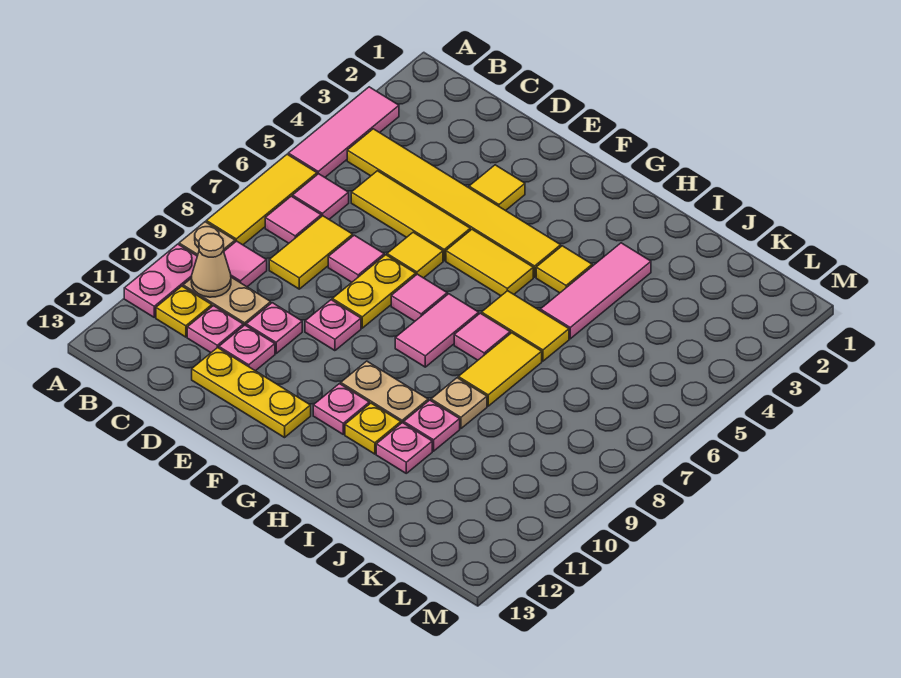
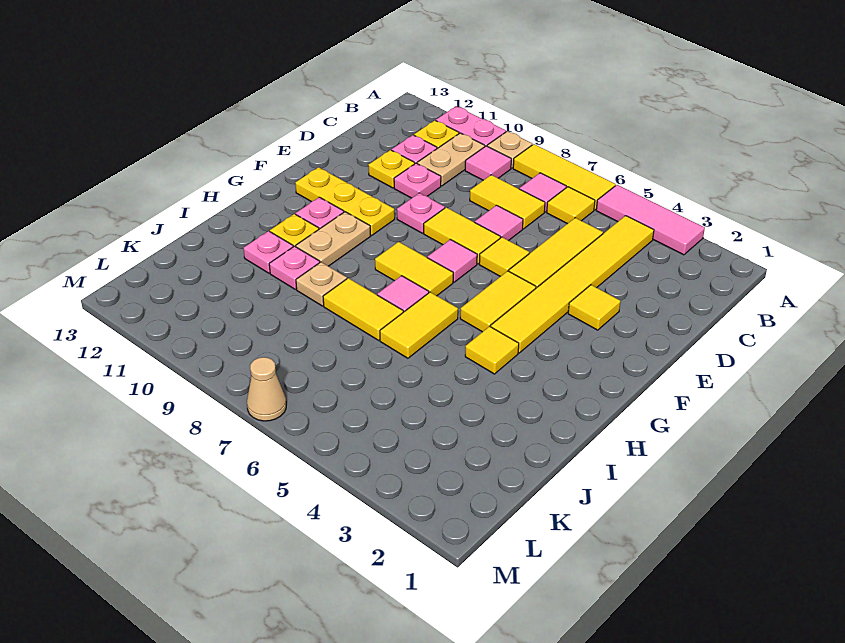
pink tile B6 level 1 -> yellow tile B6 level 1
tan cone B10 level 2 -> tan cone M7 level 1
pink plate D11 level 1 -> yellow plate D11 level 1
yellow plate D12:F12 level 1 -> yellow plate F10:F12 level 1
yellow plate E7:E8 level 1 -> yellow tile E7:E8 level 1
pink tile G7:G8 level 1 -> yellow tile G7:G8 level 1
pink tile I3:I5 level 1 -> none

